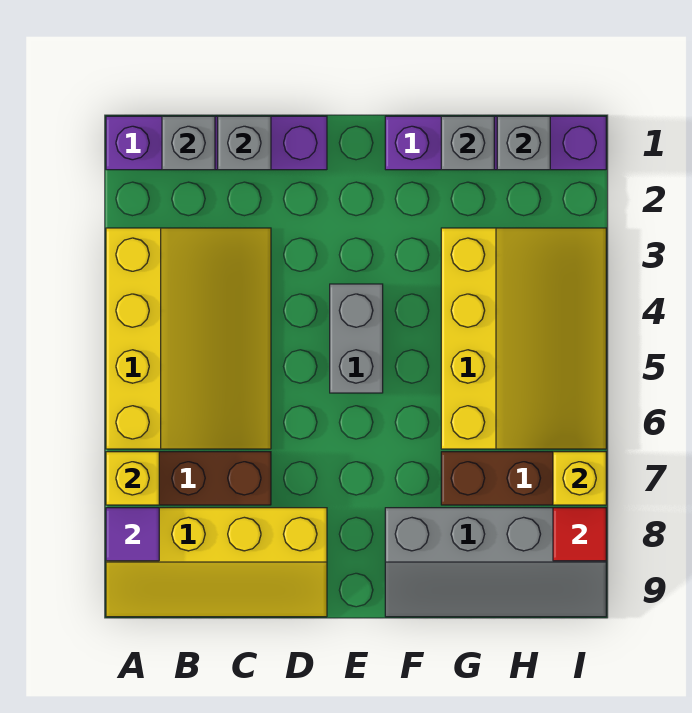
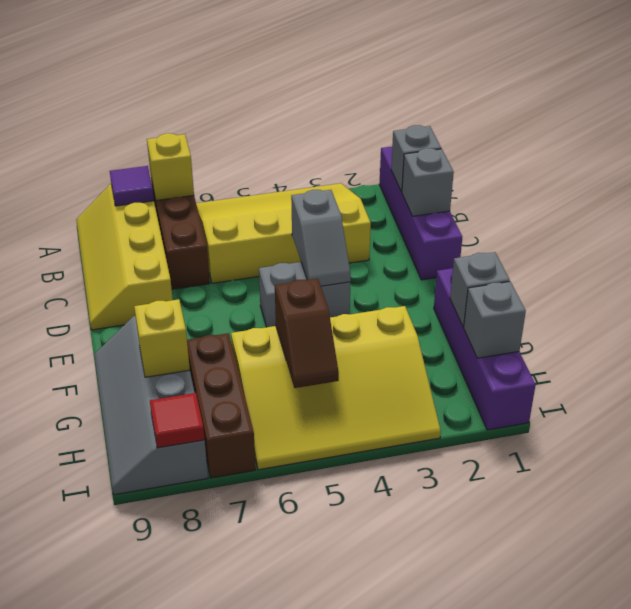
yellow slope A3:C6 level 1 top A -> yellow slope A3:C6 level 1 top C
none -> grey slope D4:E4 level 2 top D
none -> brown slope G5:H5 level 2 top G
yellow brick I7 level 2 -> yellow brick G8 level 2

